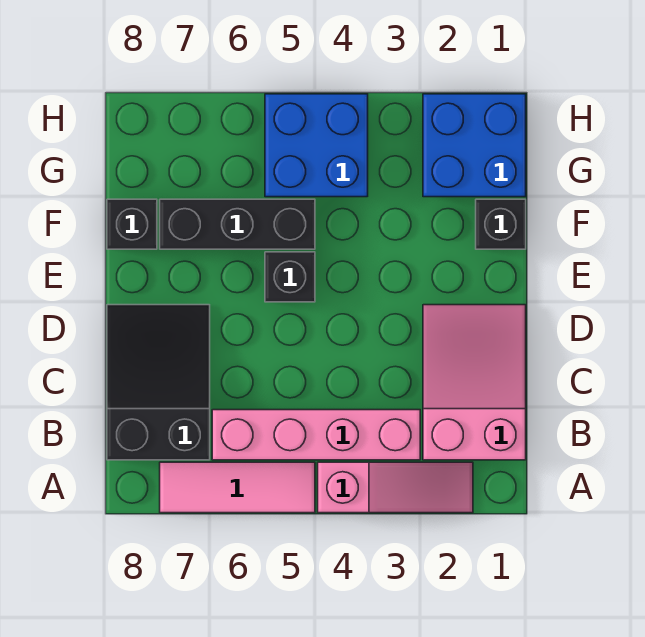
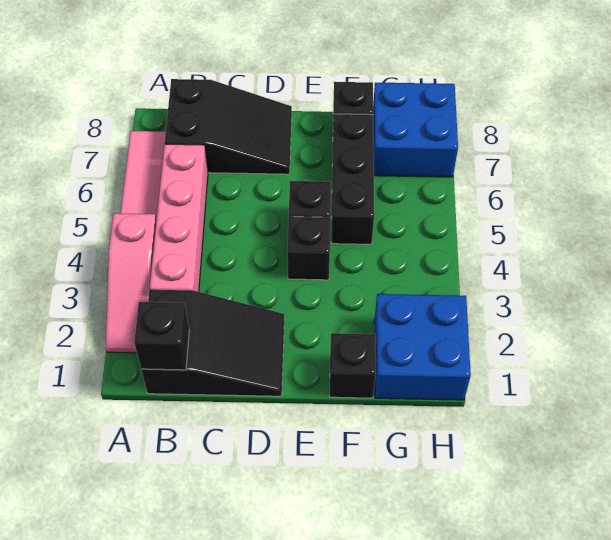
pink slope B1:D2 level 1 top B -> black slope B1:D2 level 1 top B
none -> black brick B1 level 2
none -> black brick E4 level 1
blue brick G4:H5 level 1 -> blue brick G7:H8 level 1

